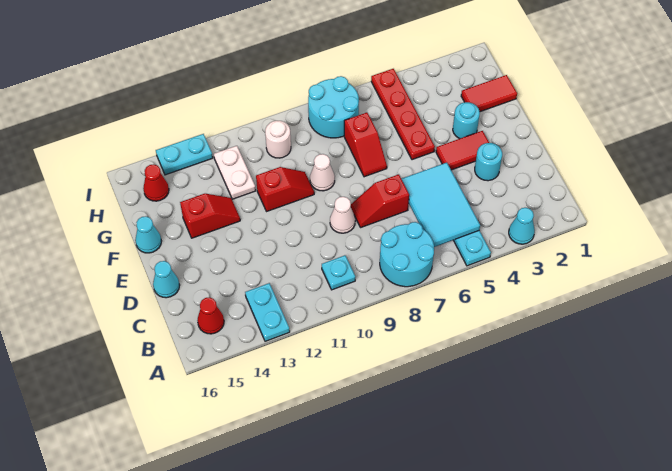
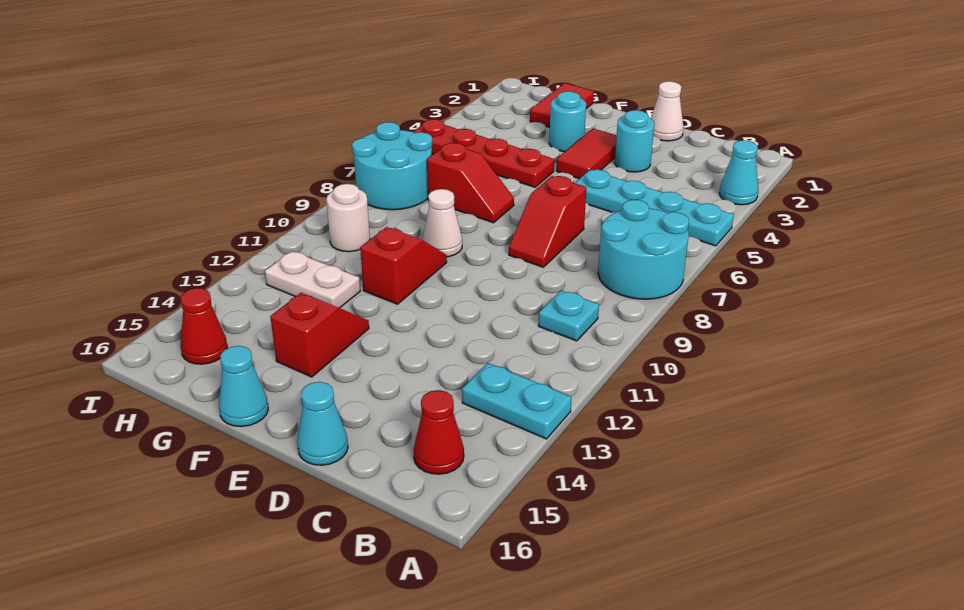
cyan tile B5:D6 level 2 -> none
white cone D9 level 1 -> white cone D1 level 1
cyan plate I13:I14 level 1 -> none

